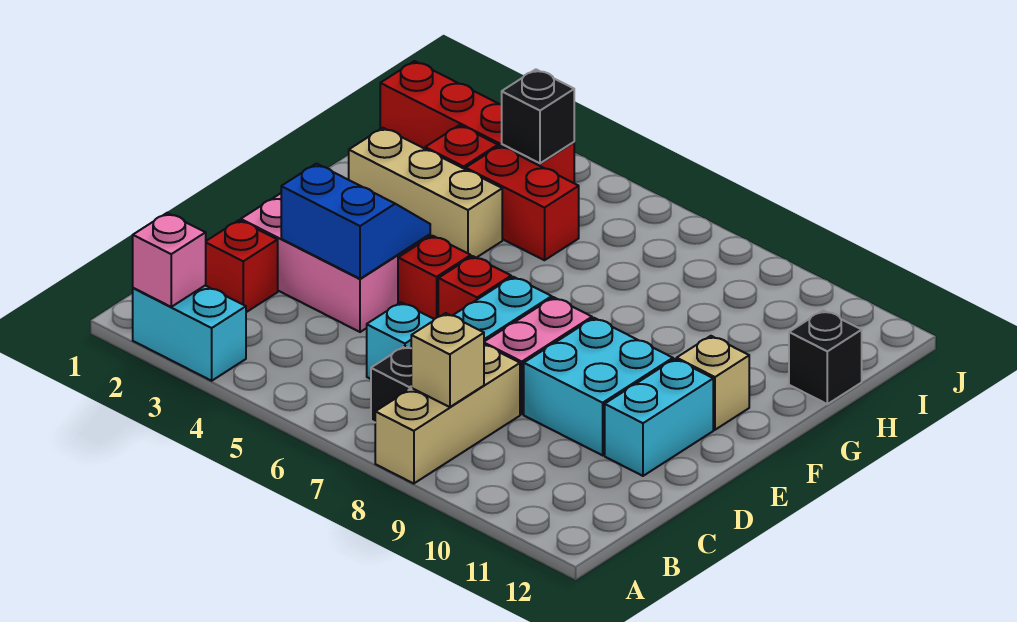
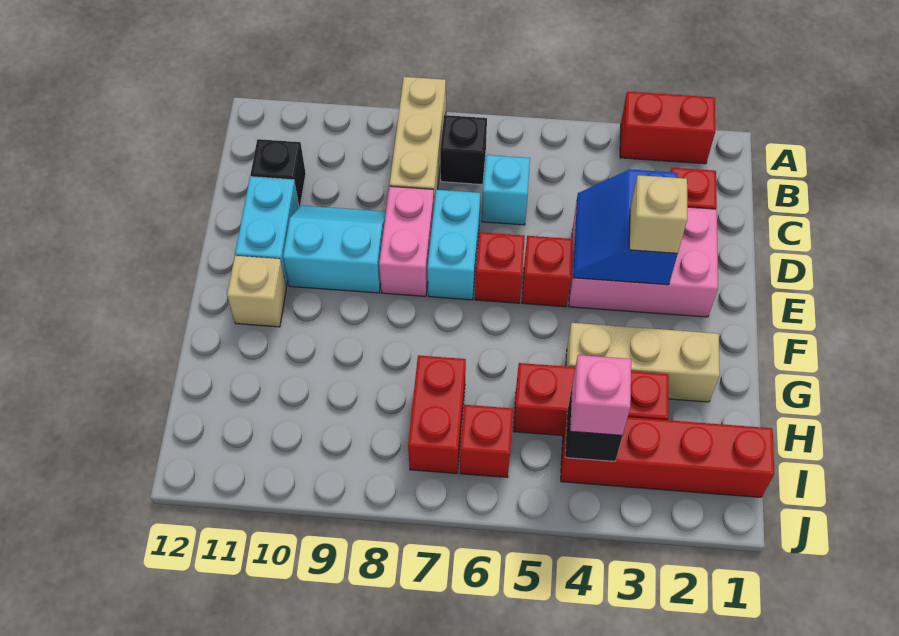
cyan brick A2:A3 level 1 -> red brick A2:A3 level 1
pink brick A2 level 2 -> pink brick I4 level 3
tan brick B8 level 2 -> tan brick E3 level 3
blue slope D3:E4 level 2 top D -> blue slope D3:E4 level 2 top 3
cyan brick D9:E10 level 1 -> cyan slope D9:E10 level 1 top E
none -> red brick H7:I7 level 1
black brick H12 level 1 -> black brick C11 level 1
none -> red brick I6 level 1

